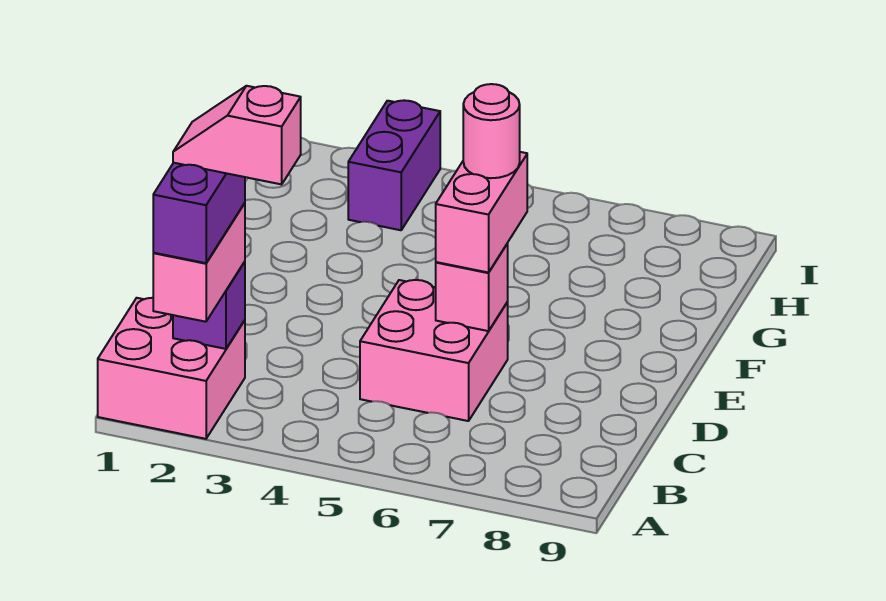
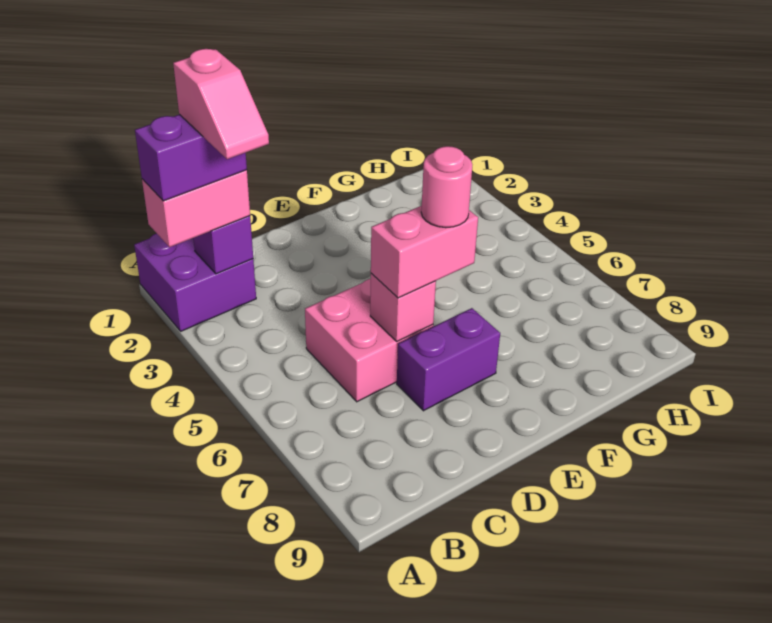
pink brick A1:B2 level 1 -> purple brick A1:B2 level 1
pink slope B2:B3 level 5 top 3 -> pink slope B2:B3 level 5 top 2
purple brick H3:I3 level 1 -> purple brick D7:E7 level 1

